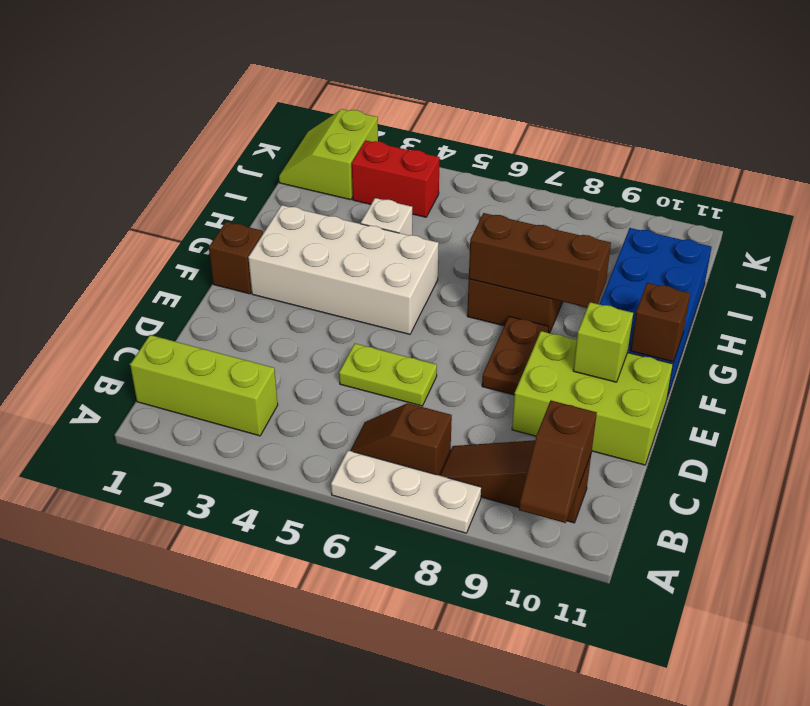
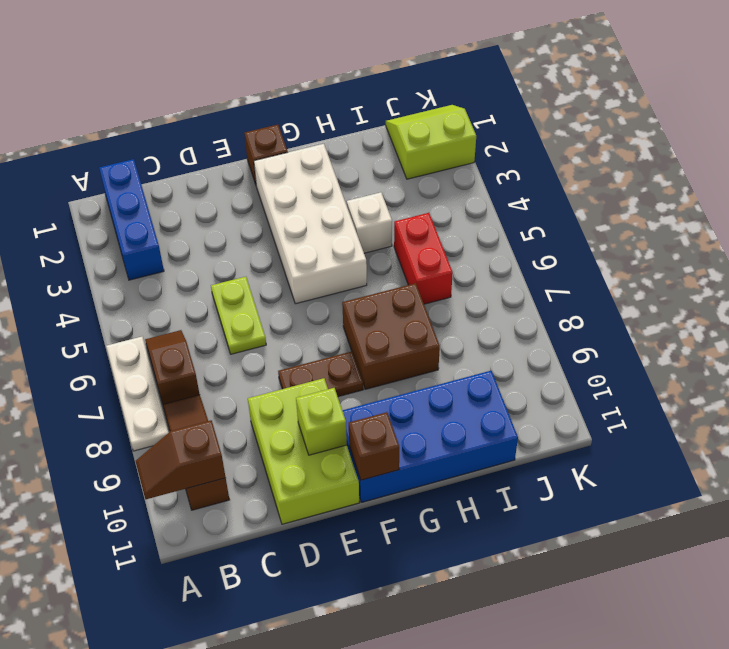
lime brick B1:B3 level 1 -> blue brick B1:B3 level 1
brown brick G7:G9 level 2 -> none
red brick J3:J4 level 1 -> red brick I5:I6 level 1

